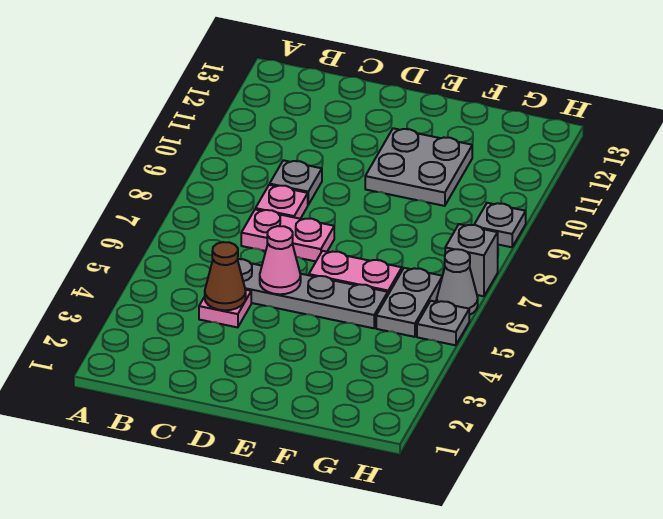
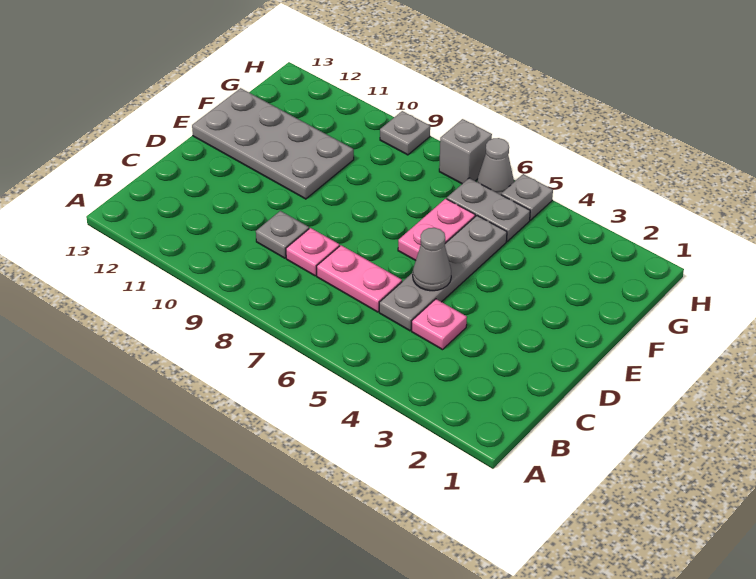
brown cone C4 level 2 -> none
pink plate C7:D7 level 1 -> pink plate C6:C7 level 1
pink cone D5 level 2 -> grey cone D5 level 2
grey plate E10:F11 level 1 -> grey plate E10:F13 level 1

